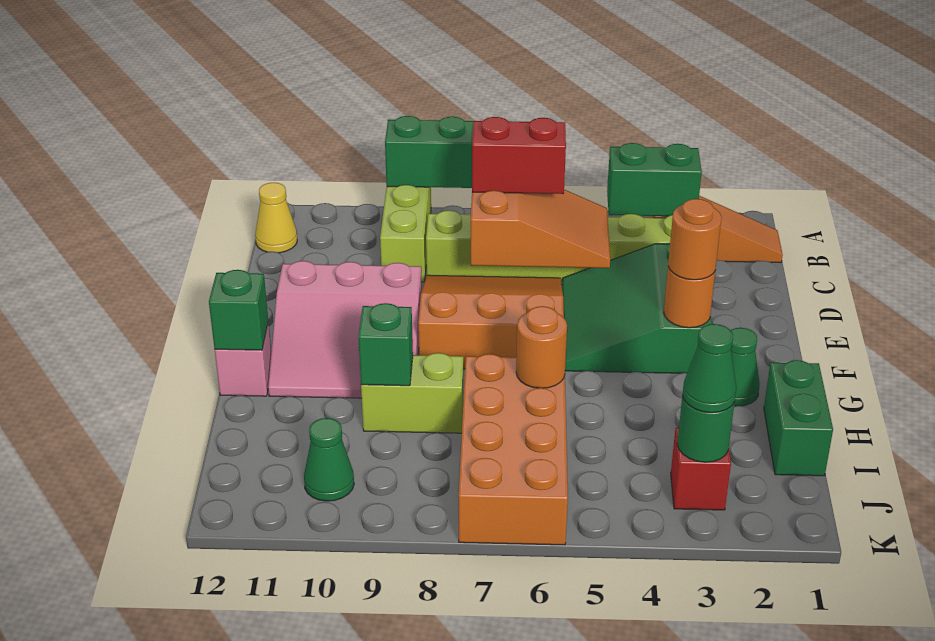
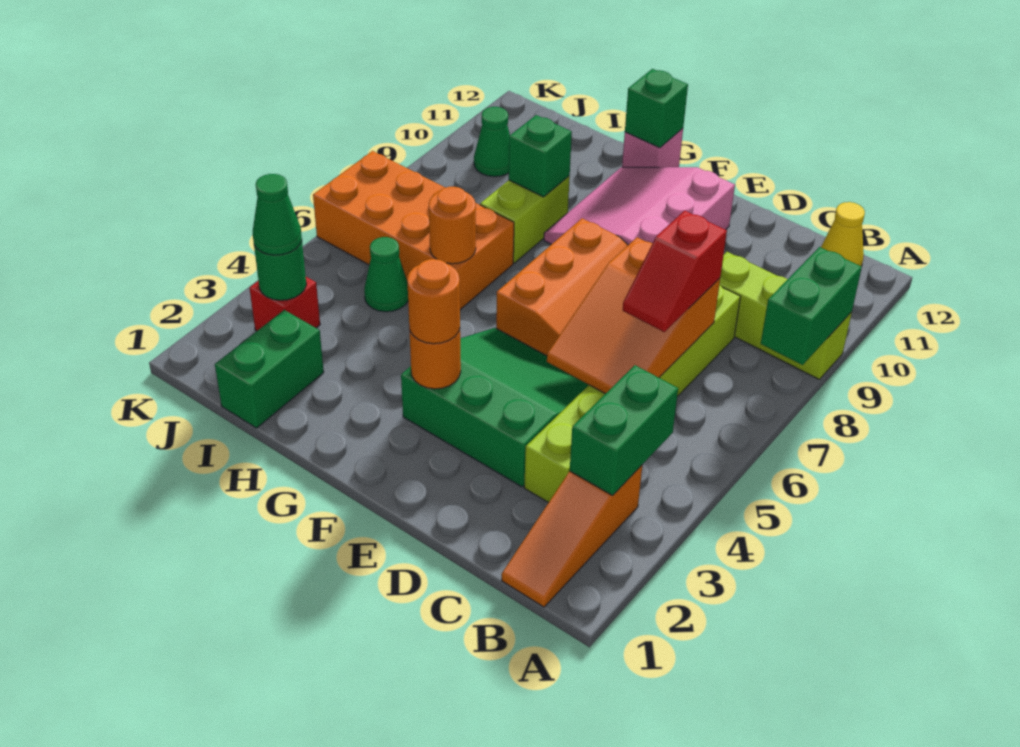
red brick C6:C7 level 3 -> red slope C6:C7 level 3 top 7
green cone G2 level 1 -> green cone I5 level 1
green brick H1:I1 level 1 -> green brick I1:I2 level 1

